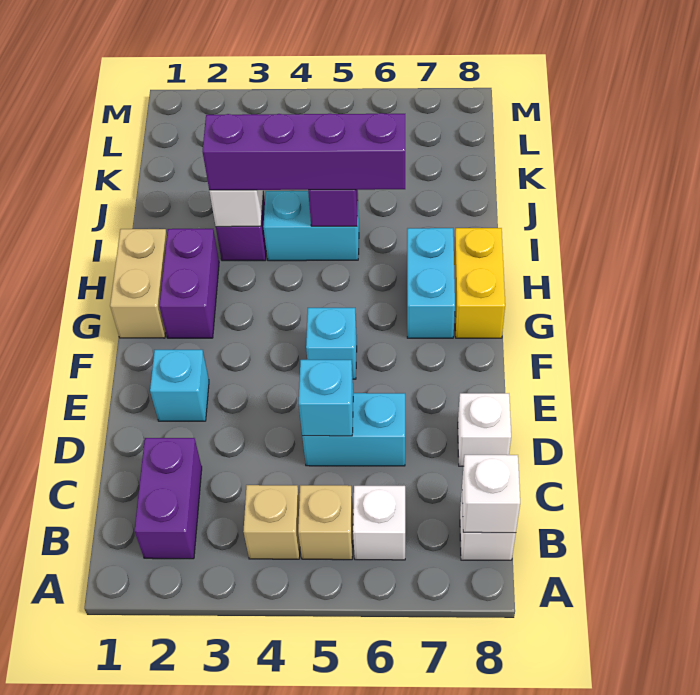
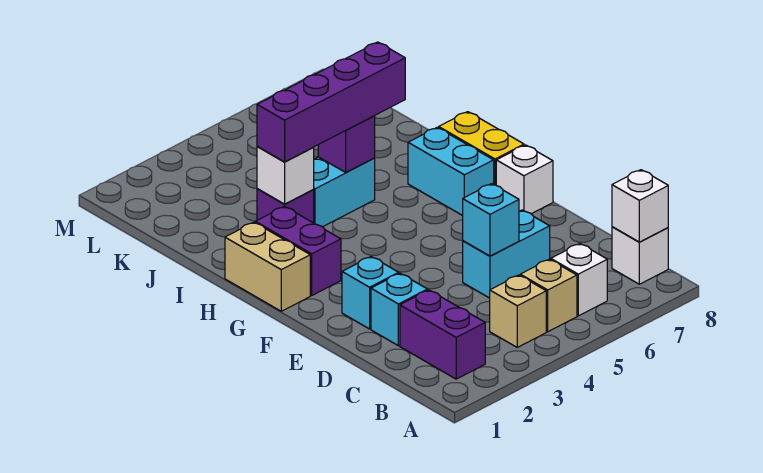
white brick D8 level 1 -> white brick F8 level 1
cyan brick F5 level 1 -> cyan brick D2 level 1

